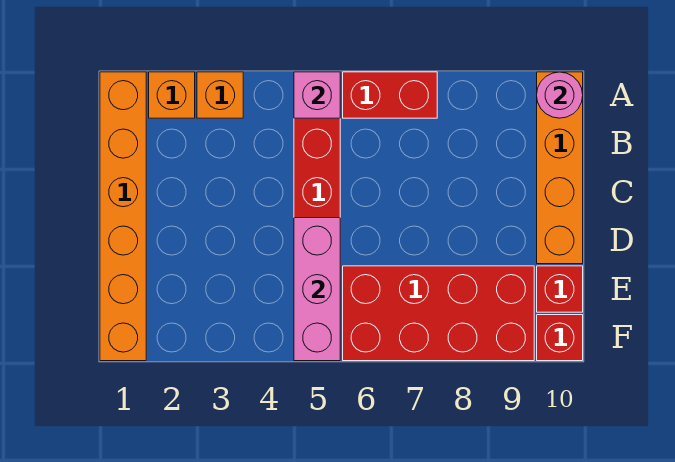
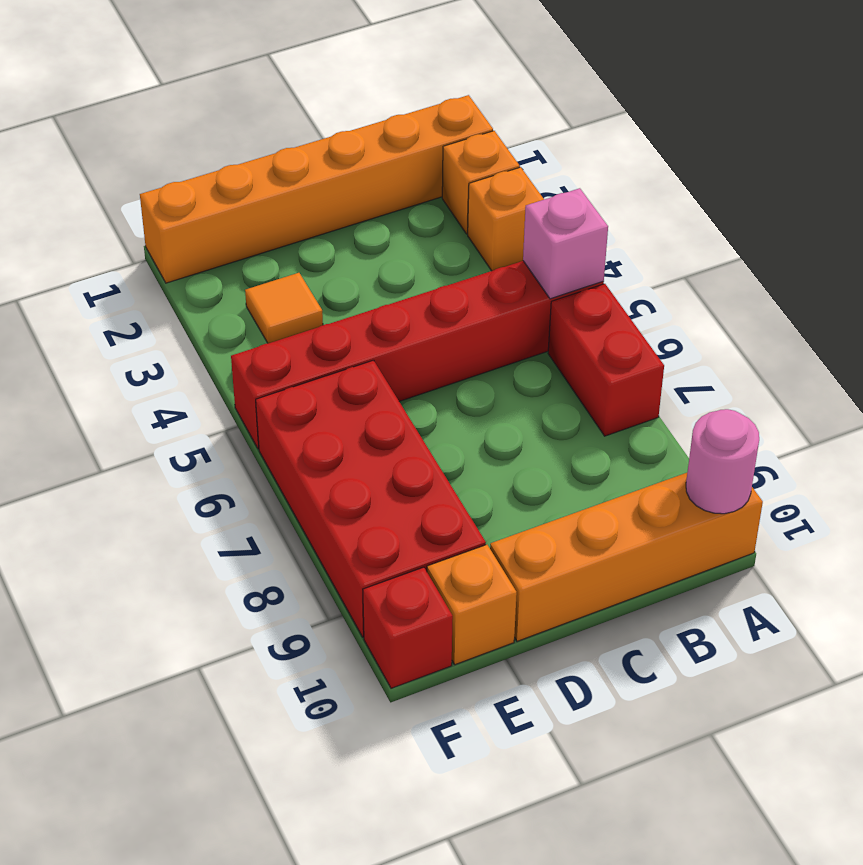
pink brick D5:F5 level 2 -> none
none -> orange tile E3 level 1
red brick E10 level 1 -> orange brick E10 level 1

